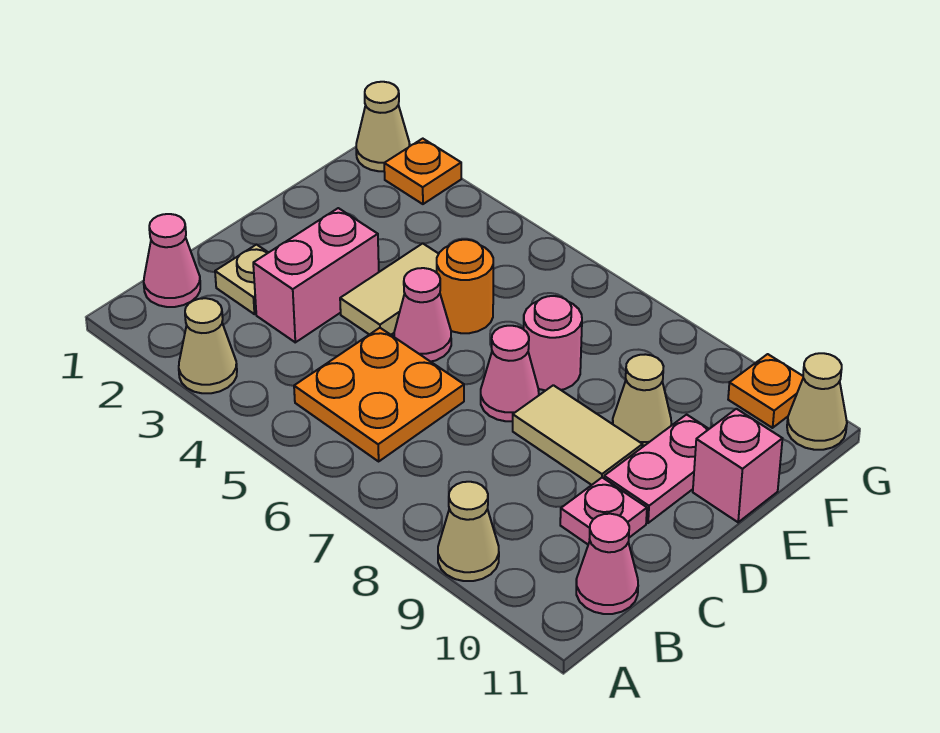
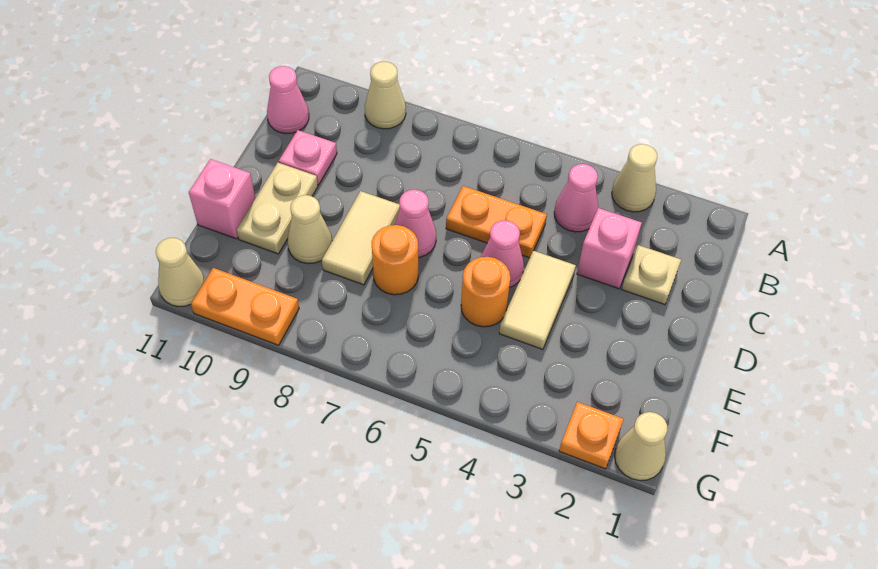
pink cone B1 level 1 -> pink cone B4 level 1
orange plate B5:C6 level 1 -> orange plate C5:C6 level 1
pink brick C3:D3 level 1 -> pink brick C3 level 1
tan tile D8:D9 level 1 -> tan tile D8:E8 level 1
pink plate D10:E10 level 1 -> tan plate D10:E10 level 1
pink round brick E7 level 1 -> orange round brick E7 level 1
orange plate G10 level 1 -> orange plate G9:G10 level 1

